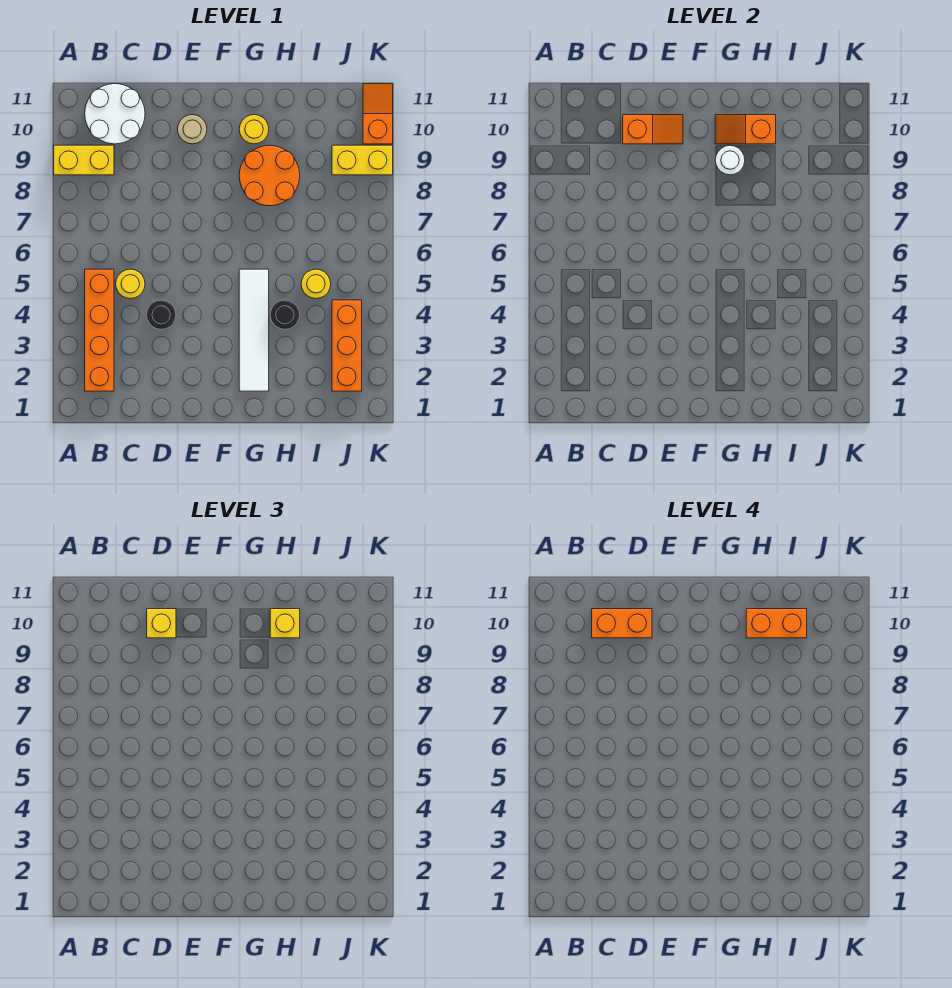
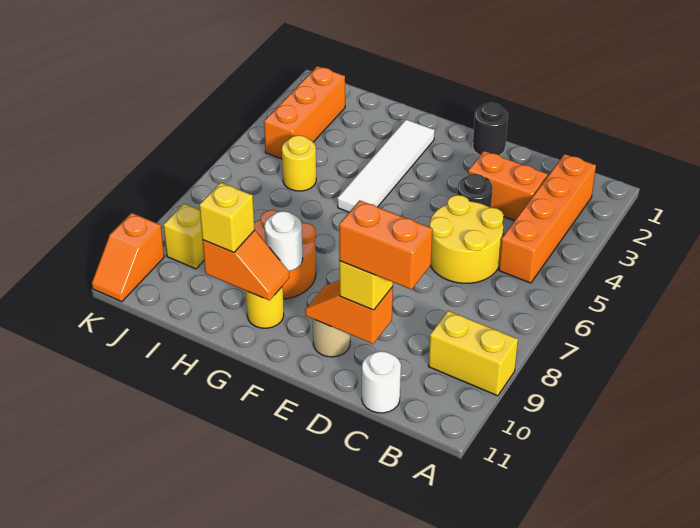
white round brick B10:C11 level 1 -> white round brick C11 level 1
yellow round brick C5 level 1 -> yellow round brick C5:D6 level 1
black round brick H4 level 1 -> black round brick E1 level 1
orange brick H10:I10 level 4 -> orange brick C3:D3 level 1
yellow brick J9:K9 level 1 -> yellow brick J9 level 1

